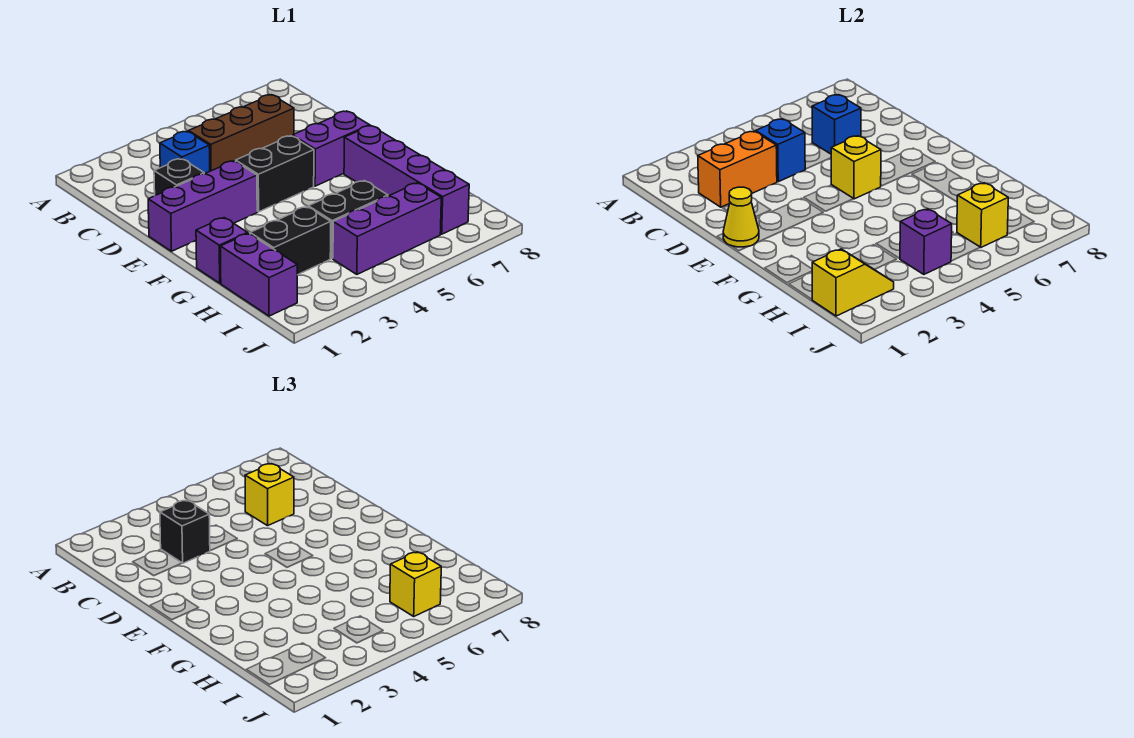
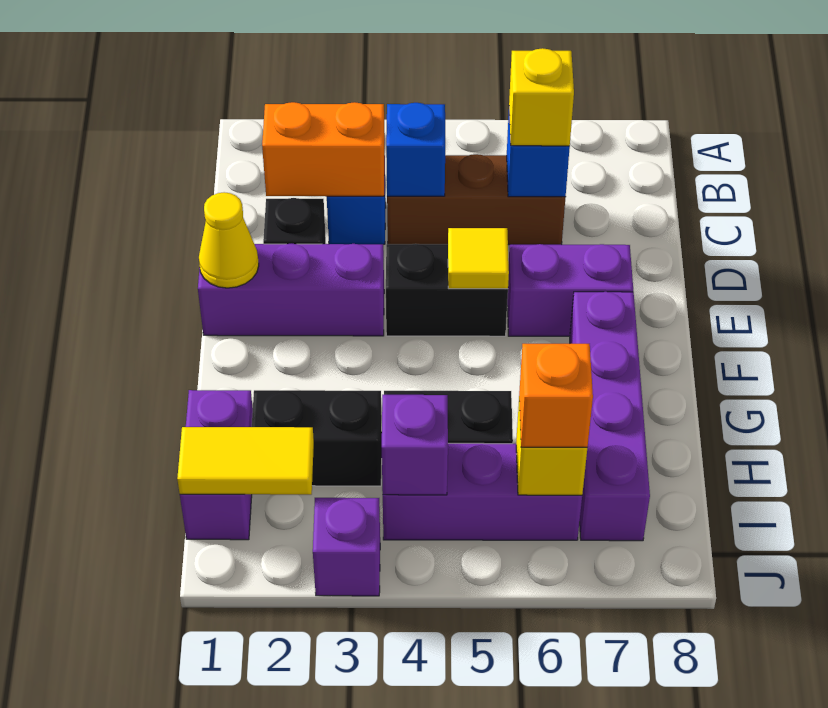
black brick C3 level 3 -> none
yellow brick E5 level 2 -> yellow tile E5 level 2
purple brick G1 level 1 -> purple brick J3 level 1
yellow slope I1:I2 level 2 top 1 -> yellow tile I1:I2 level 2
yellow brick I6 level 3 -> orange brick I6 level 3

